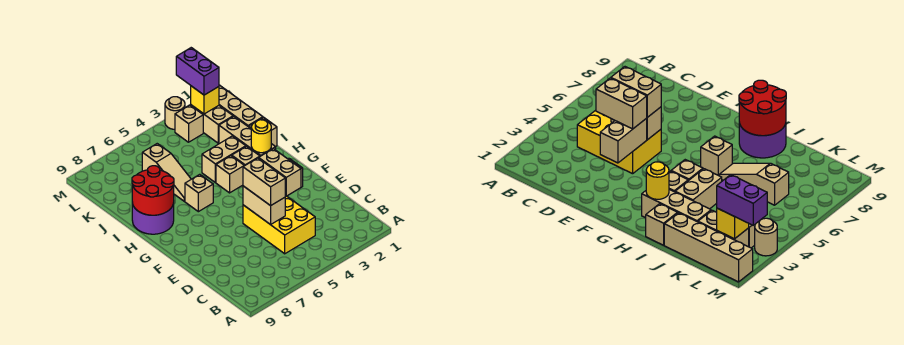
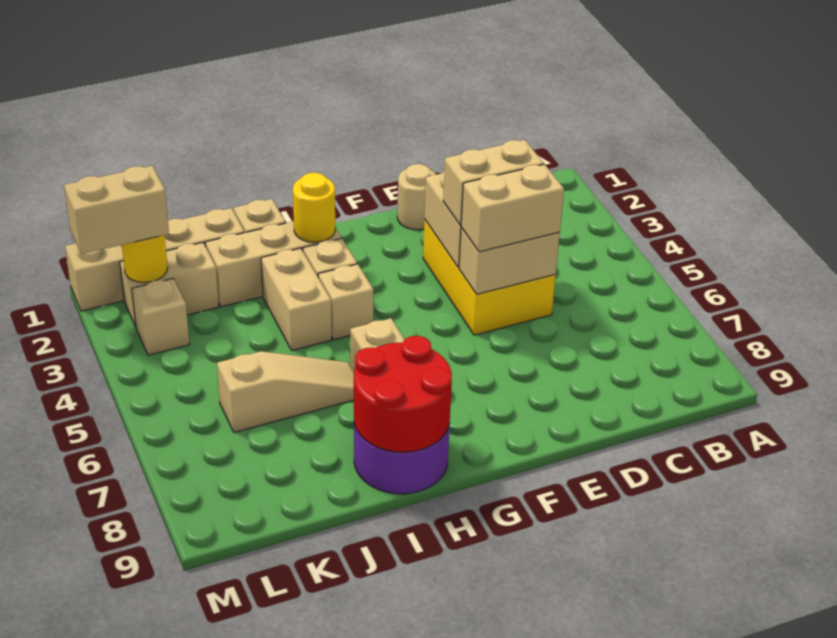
yellow brick C4:E5 level 1 -> yellow brick D3:E5 level 1
yellow brick L2 level 2 -> yellow round brick L2 level 2
purple brick L2:M2 level 3 -> tan brick L2:M2 level 3
tan round brick M3 level 1 -> tan round brick E1 level 1

